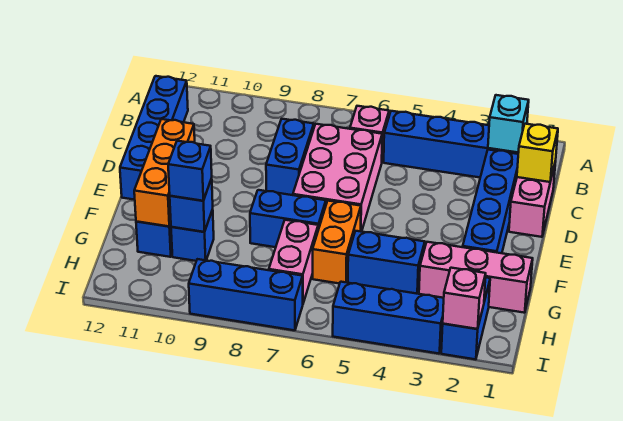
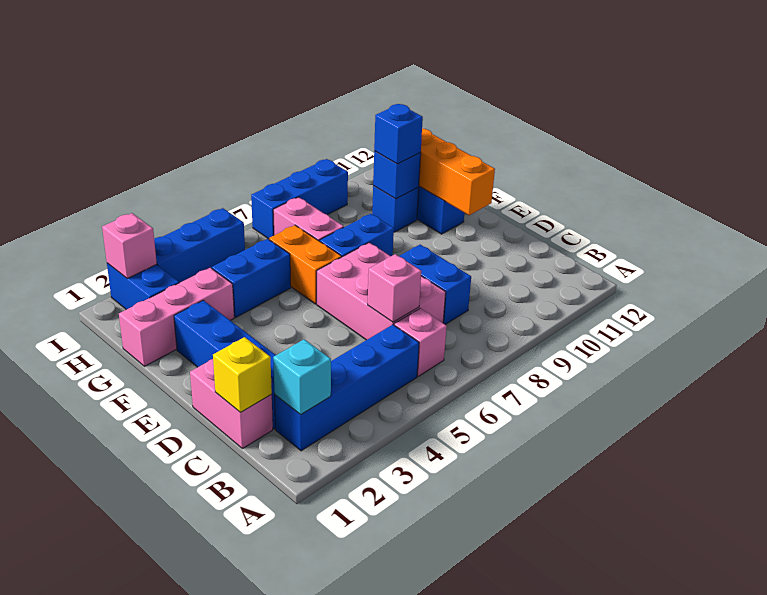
blue brick B12:E12 level 1 -> none
none -> pink brick C6 level 2

